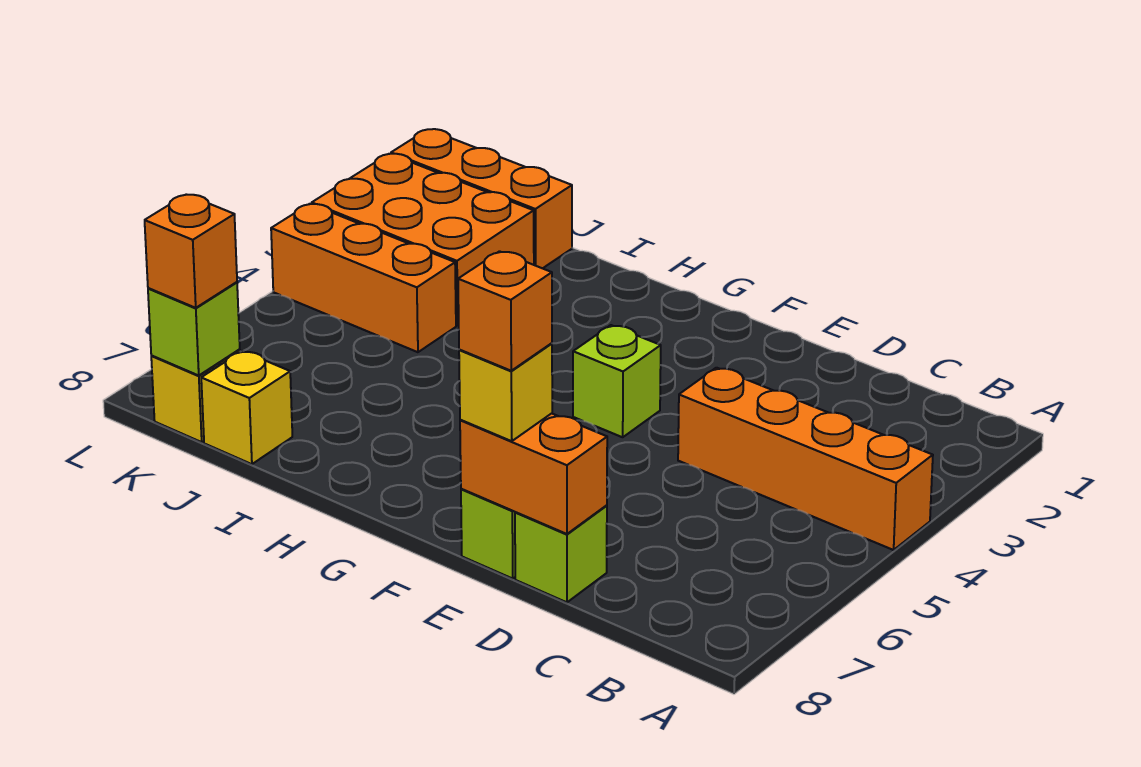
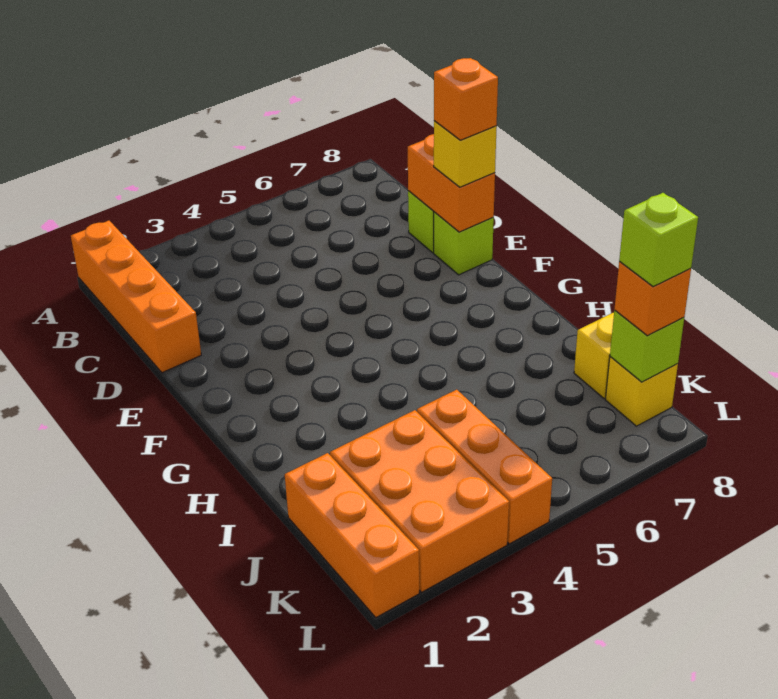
orange brick A4:D4 level 1 -> orange brick A1:D1 level 1
lime brick F4 level 1 -> lime brick K8 level 4

